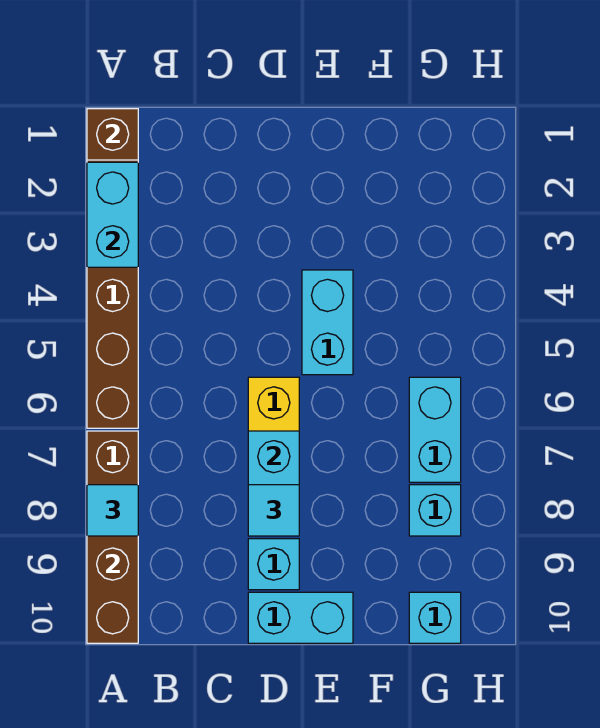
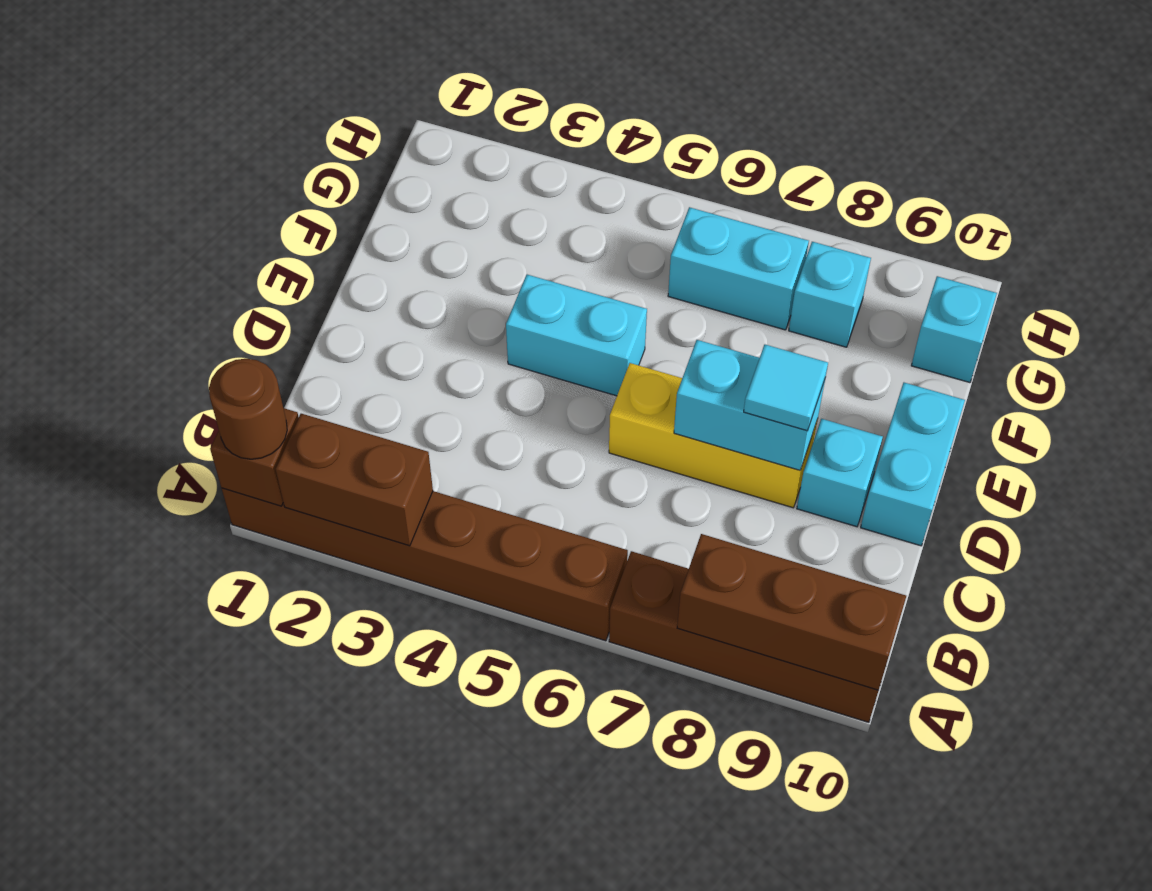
none -> brown round brick A1 level 3
cyan brick A2:A3 level 2 -> brown brick A2:A3 level 2
cyan tile A8 level 3 -> none

